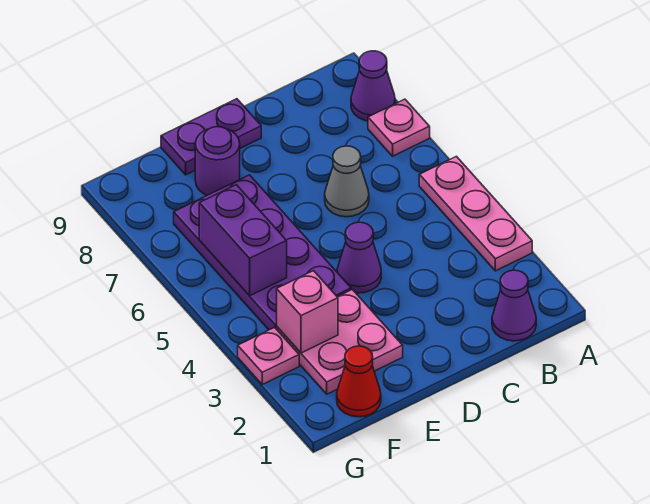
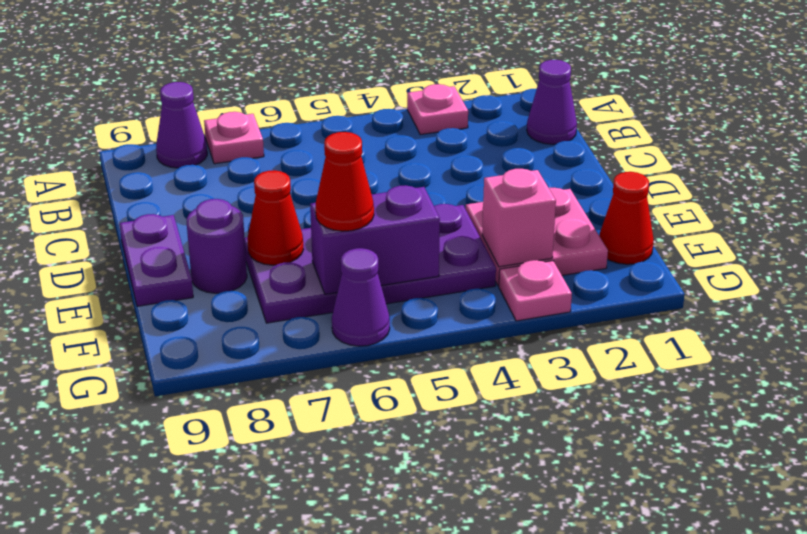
pink plate A3:A5 level 1 -> pink plate A3 level 1
grey cone C6 level 1 -> none
purple cone D4 level 1 -> purple cone G6 level 1
none -> red cone E7 level 2
none -> red cone F6 level 3

